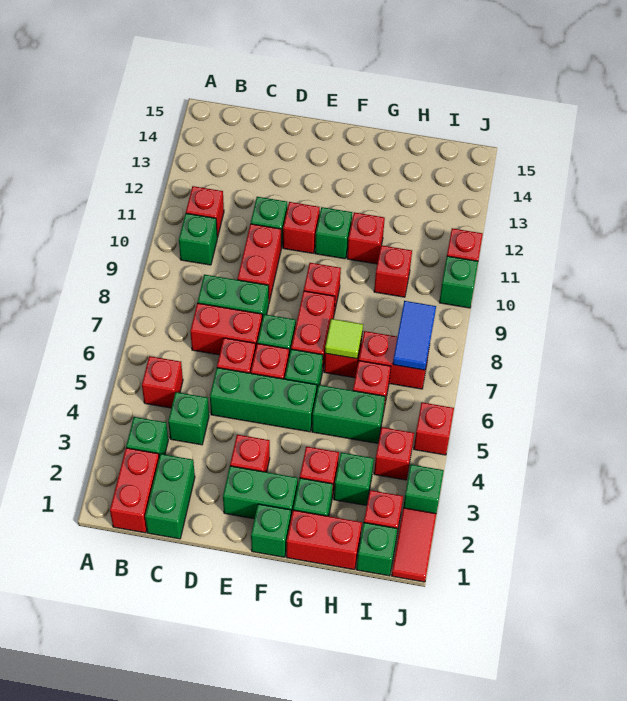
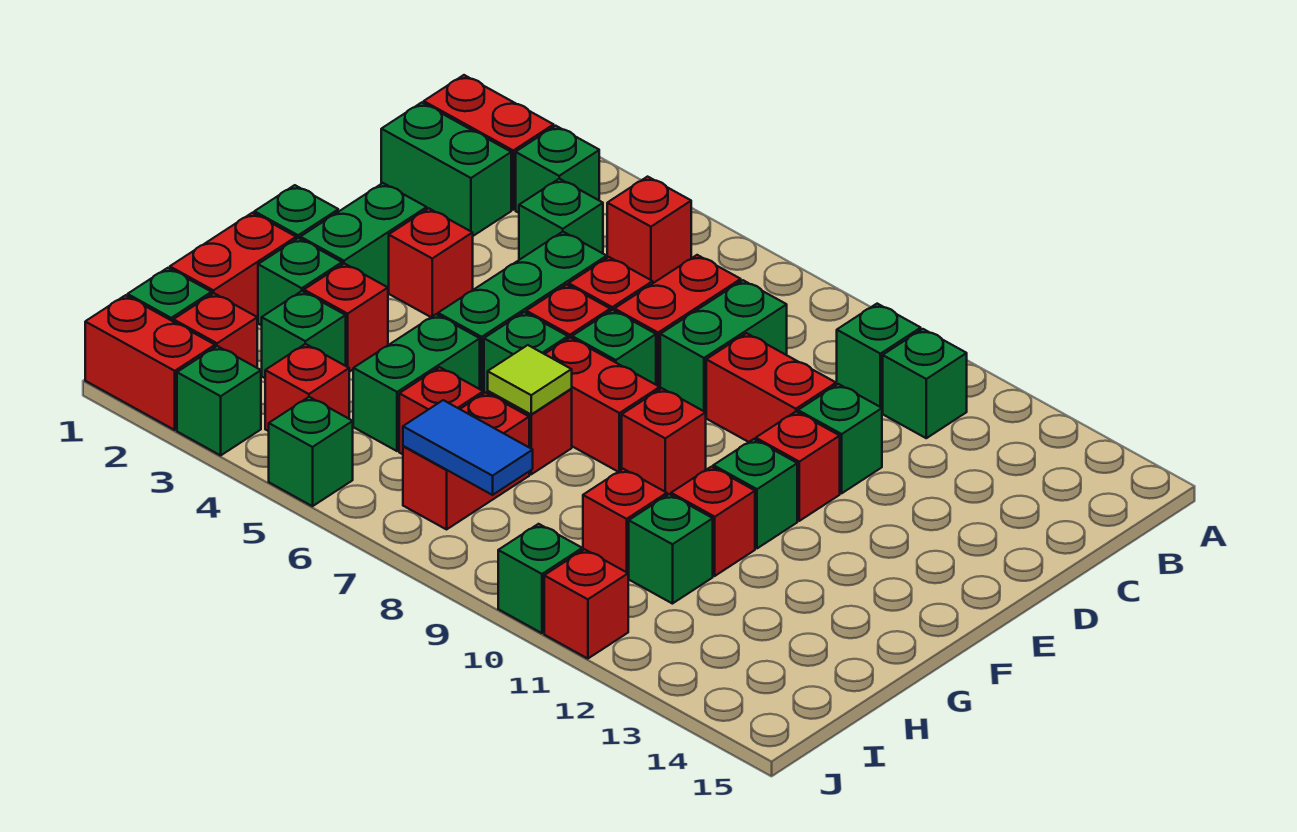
red brick B11 level 1 -> green brick B11 level 1
none -> green brick H11 level 1
red tile J1:J2 level 1 -> red brick J1:J2 level 1
red brick J5 level 1 -> green brick J5 level 1

